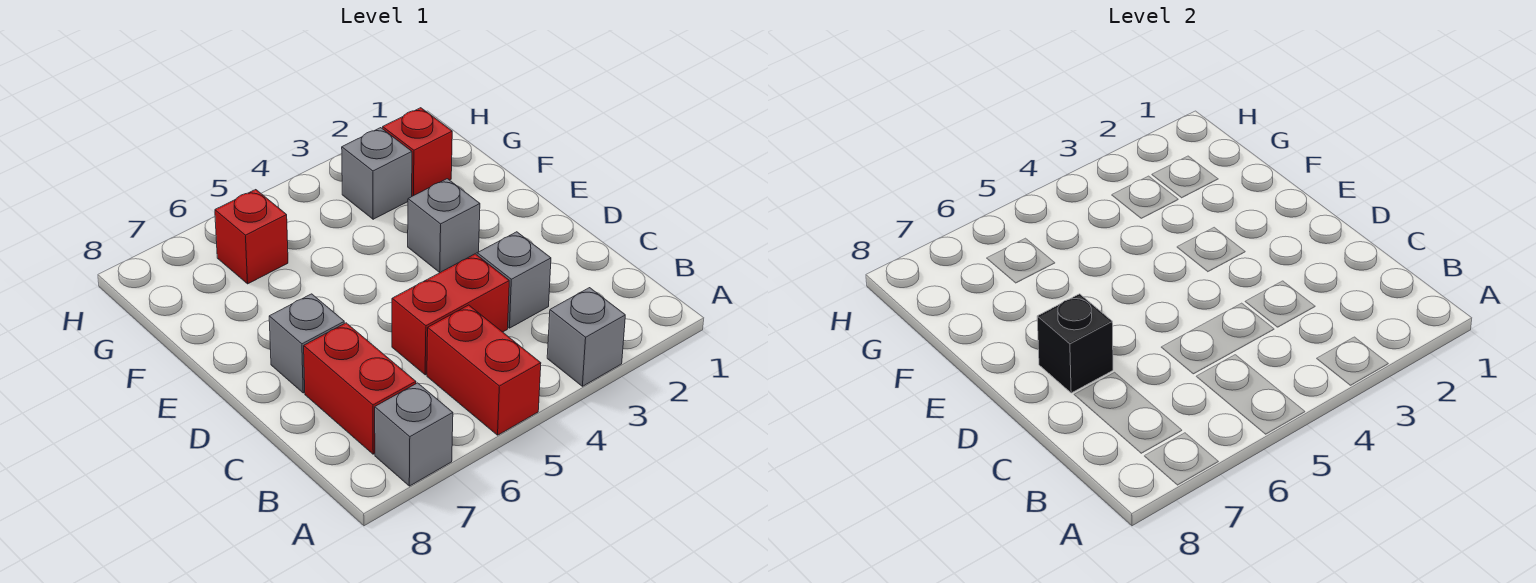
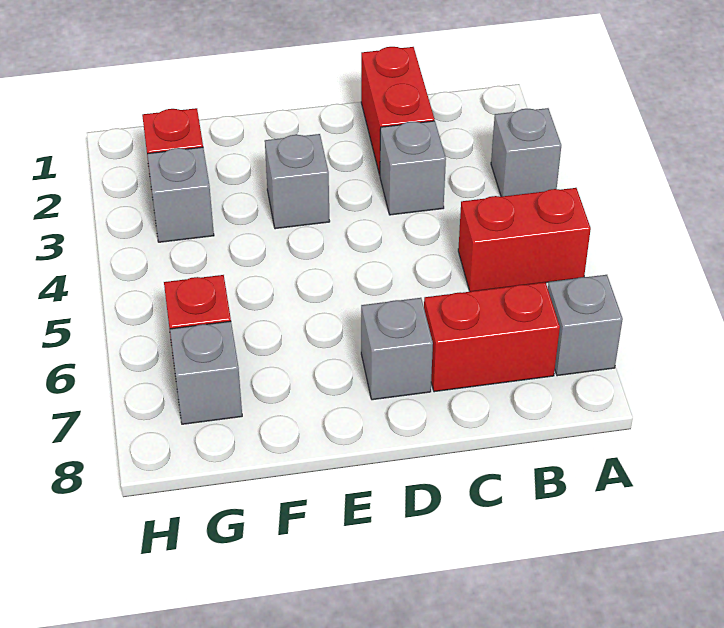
red brick C4:C5 level 1 -> red brick C1:C2 level 1
black brick D7 level 2 -> none
none -> grey brick G7 level 1

